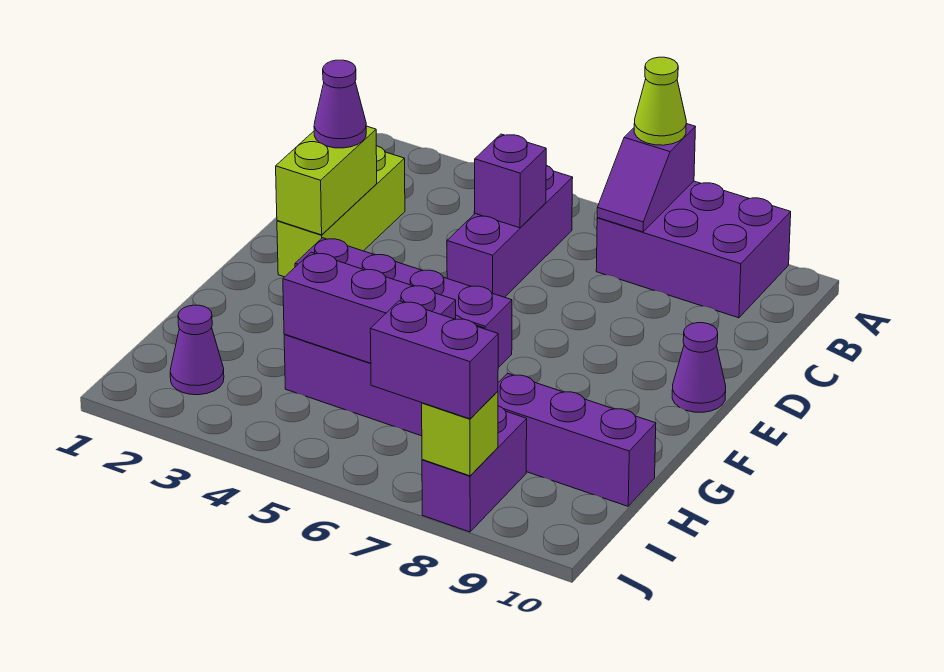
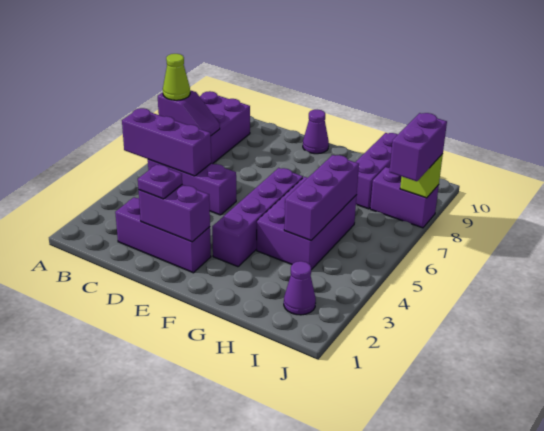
lime brick C2:E2 level 1 -> purple brick C2:E2 level 1
purple brick C5 level 2 -> purple brick A5:C5 level 2
lime brick D2:E2 level 2 -> purple brick D2:E2 level 2
purple cone D2 level 3 -> purple plate D2 level 3

